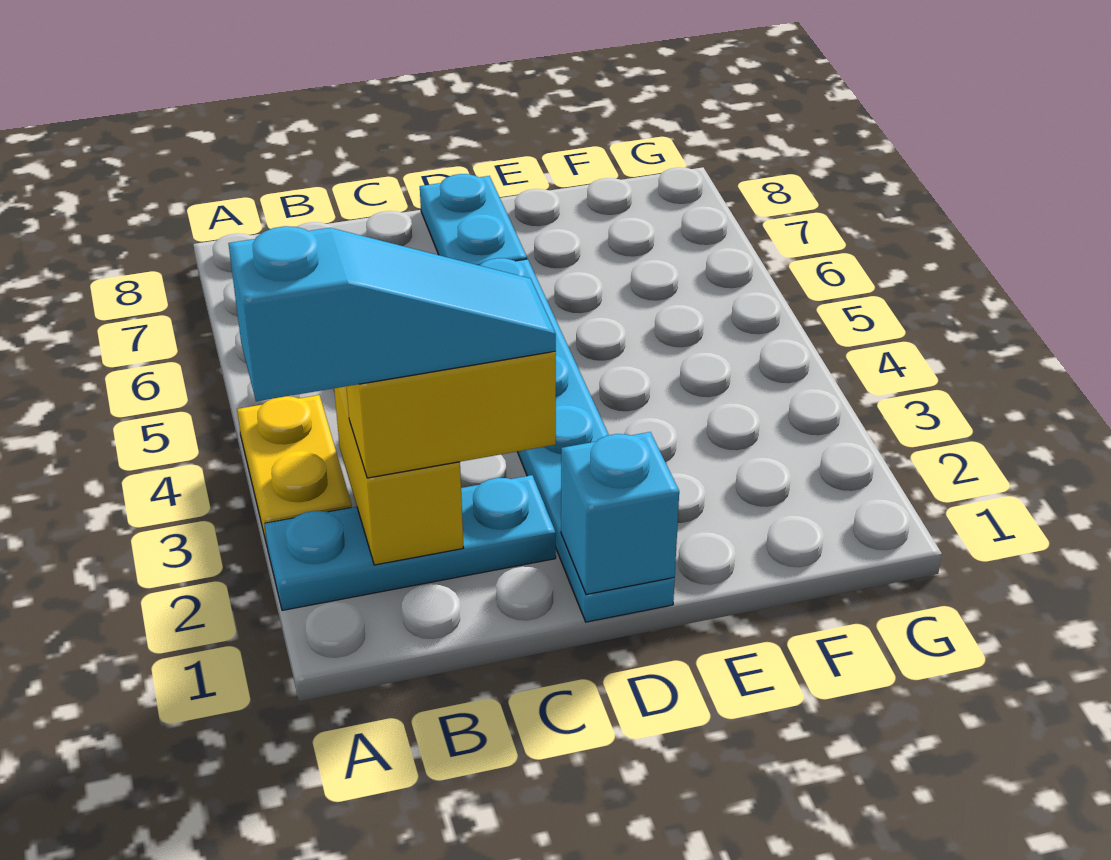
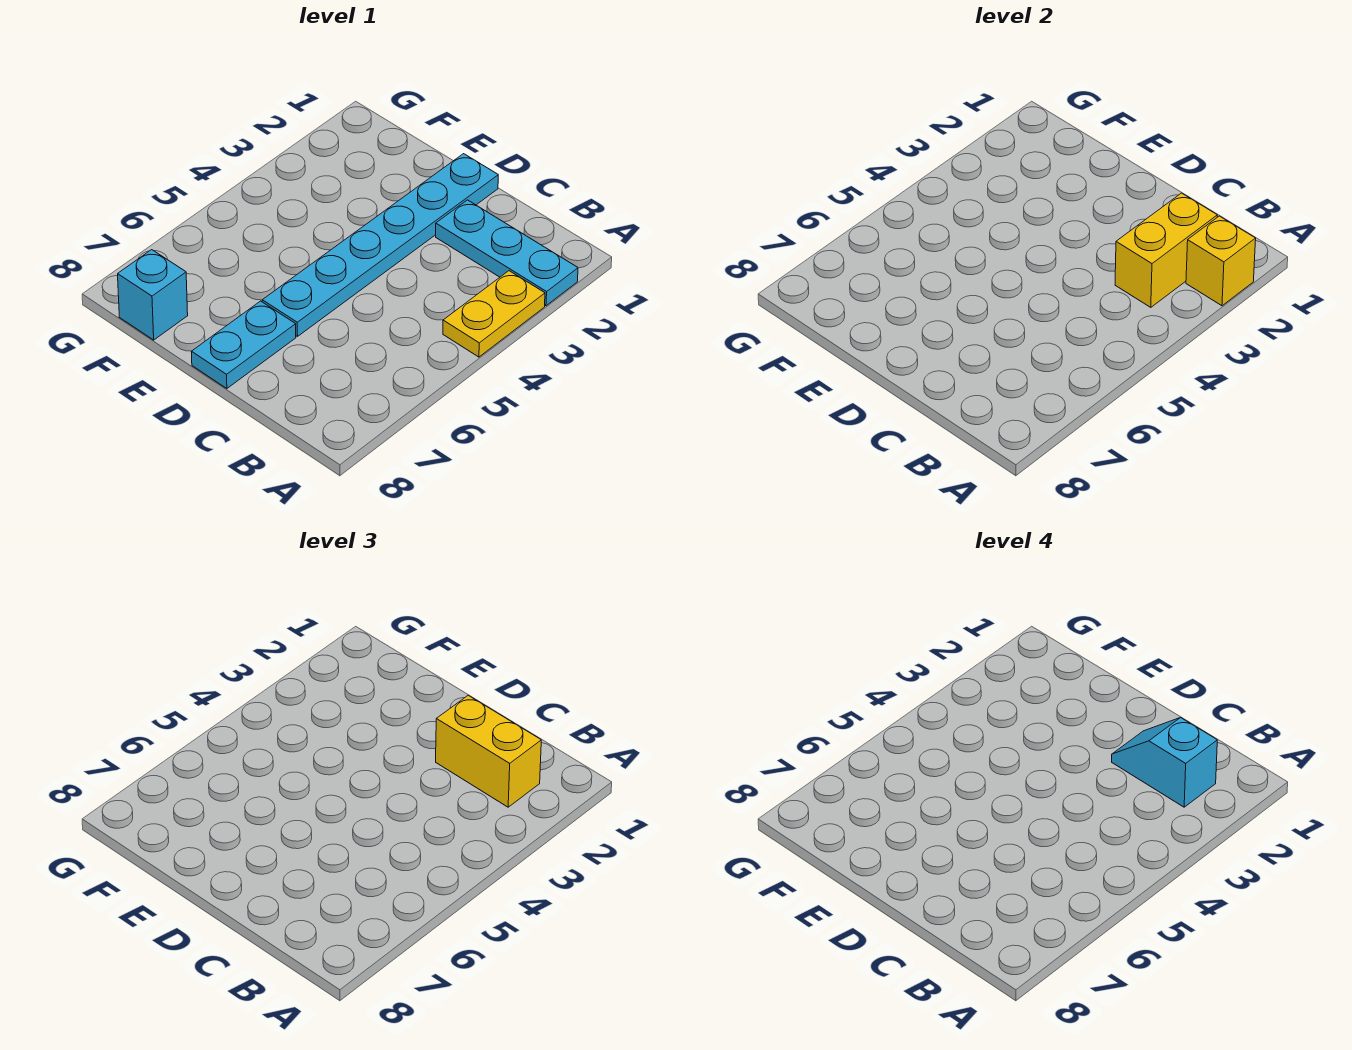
none -> yellow brick A2 level 2
cyan slope A2:C2 level 4 top A -> cyan slope B2:C2 level 4 top B
cyan brick D1 level 2 -> cyan brick F8 level 1

